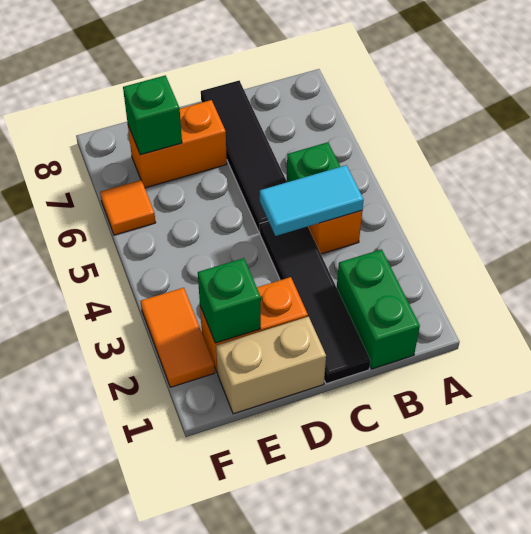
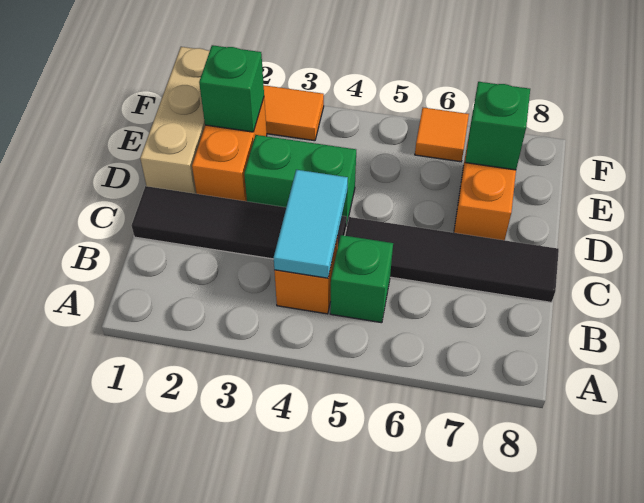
green brick B1:B2 level 1 -> green brick D3:D4 level 1
tan brick D1:E1 level 1 -> tan brick D1:F1 level 1

